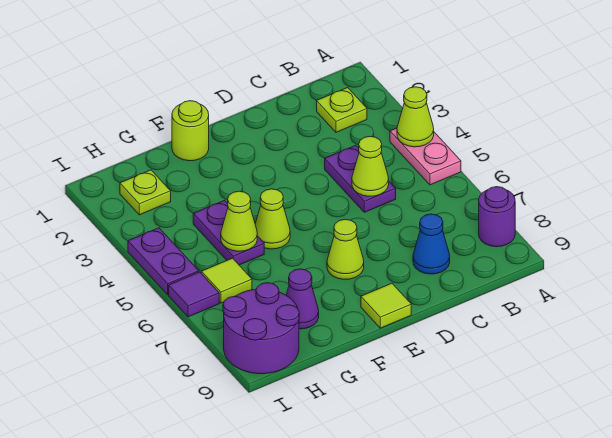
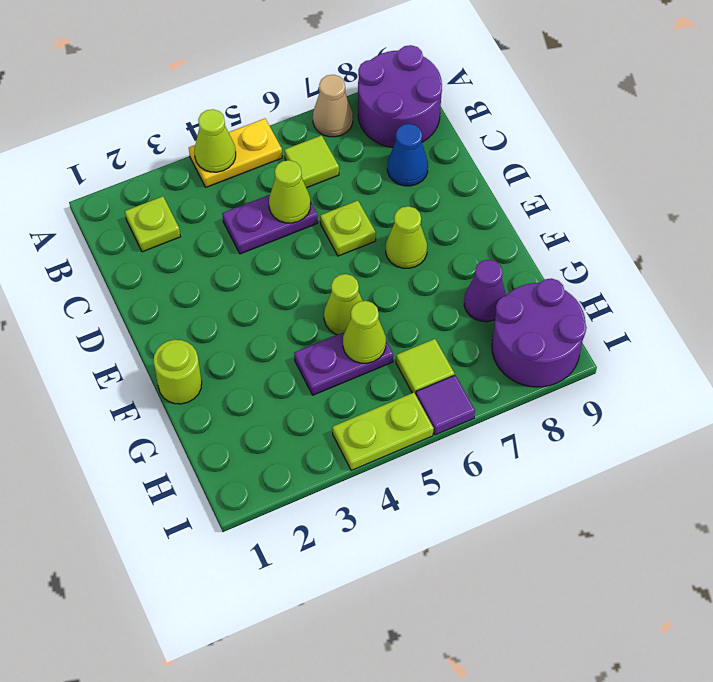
pink plate A4:A5 level 1 -> yellow plate A4:A5 level 1
none -> tan cone A7 level 1
purple round brick A8 level 1 -> purple round brick A8:B9 level 1
lime tile E9 level 1 -> lime tile B6 level 1
lime plate H2 level 1 -> lime plate D6 level 1
purple plate I4:I5 level 1 -> lime plate I4:I5 level 1

